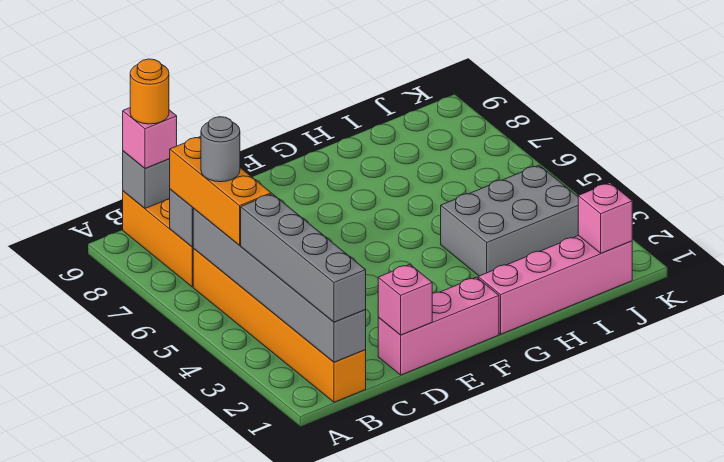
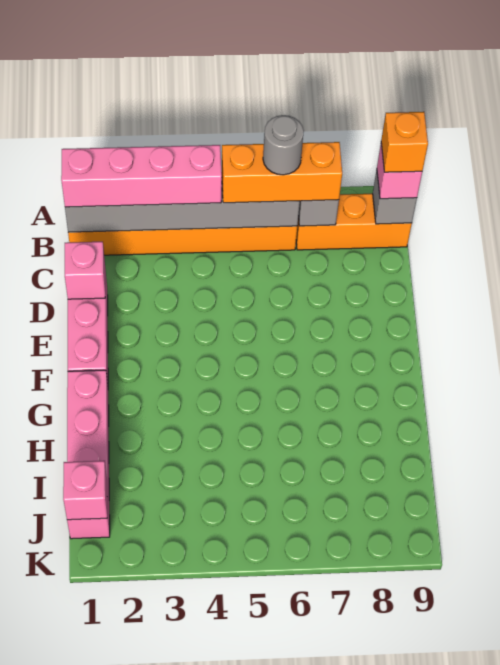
grey brick B1:B4 level 3 -> pink brick B1:B4 level 3
orange round brick B9 level 4 -> orange brick B9 level 4
grey brick H3:J4 level 1 -> none

